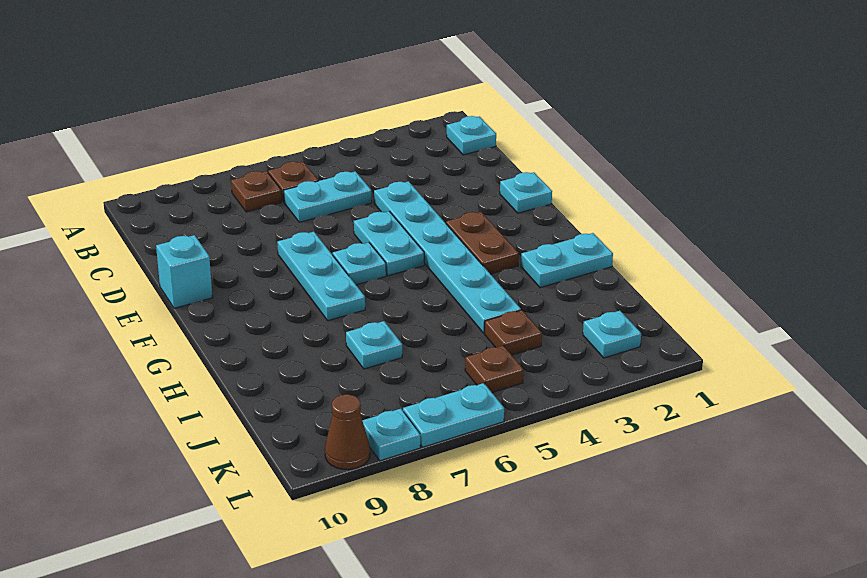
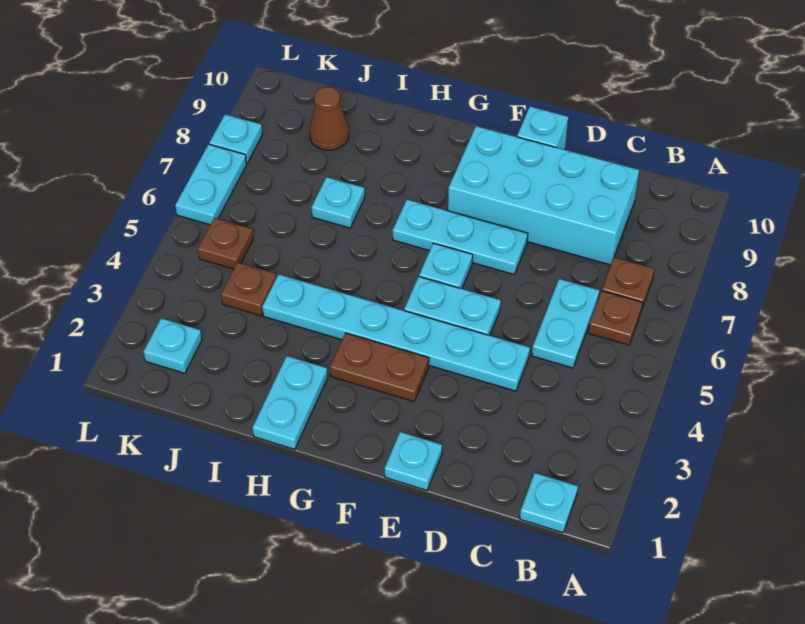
none -> cyan brick C8:F9 level 1
brown cone L9 level 1 -> brown cone J9 level 1

